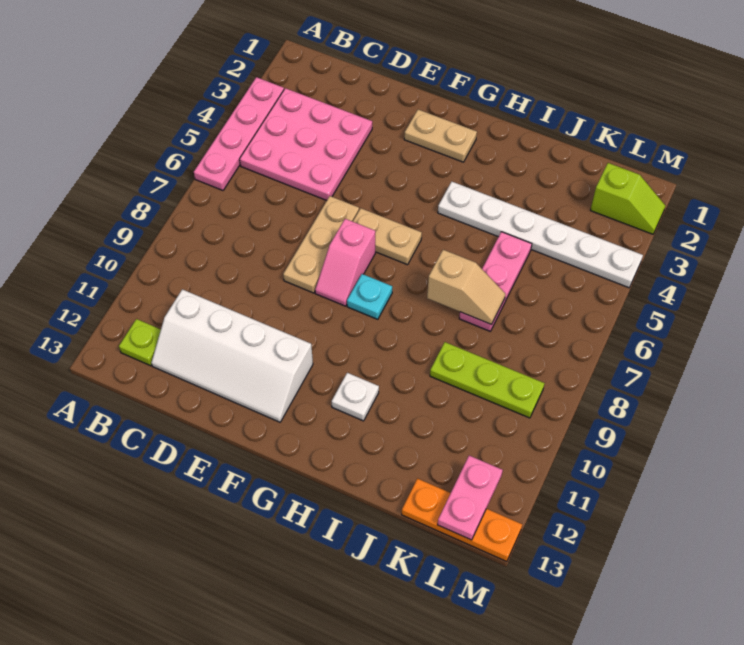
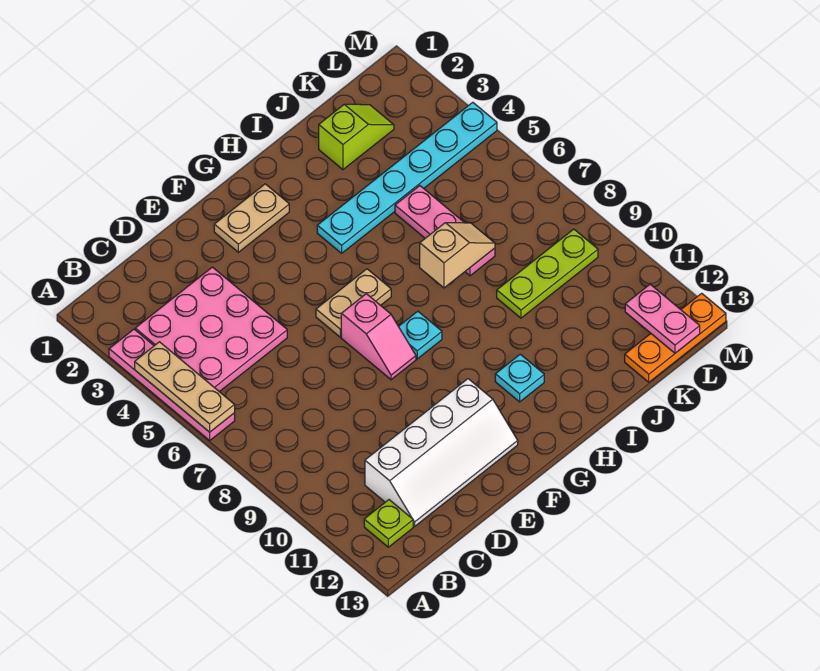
tan plate E6:E8 level 1 -> tan plate A4:A6 level 2
white plate H4:M4 level 1 -> cyan plate H4:M4 level 1
white plate H11 level 1 -> cyan plate H11 level 1
lime slope L2:M2 level 1 top L -> lime slope J2:K2 level 1 top J

